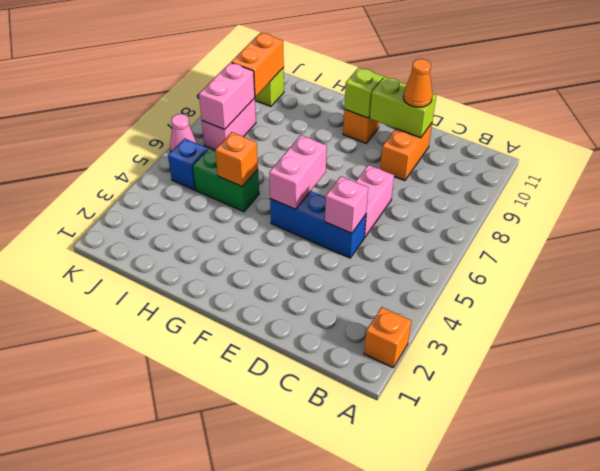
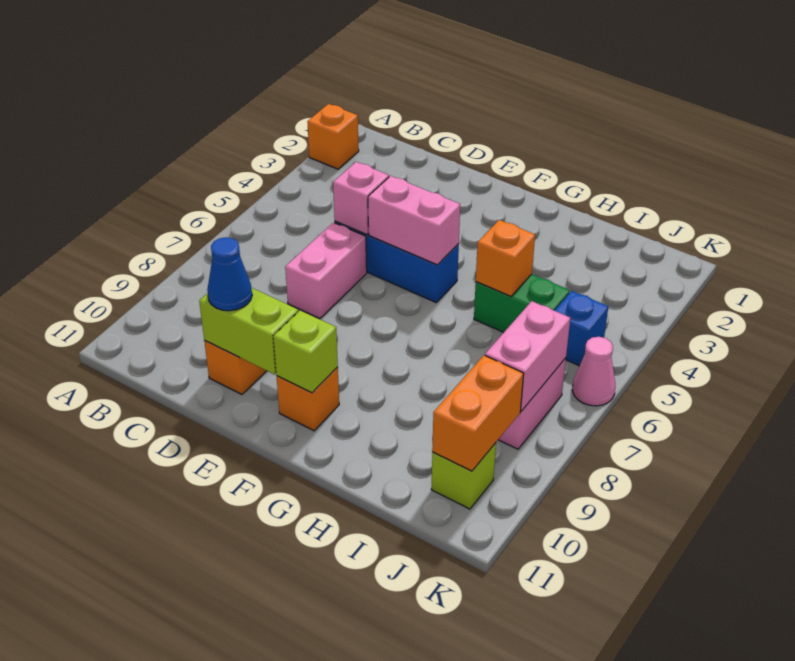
orange cone D10 level 3 -> blue cone D10 level 3
pink brick F5:F6 level 2 -> pink brick E5:F5 level 2

